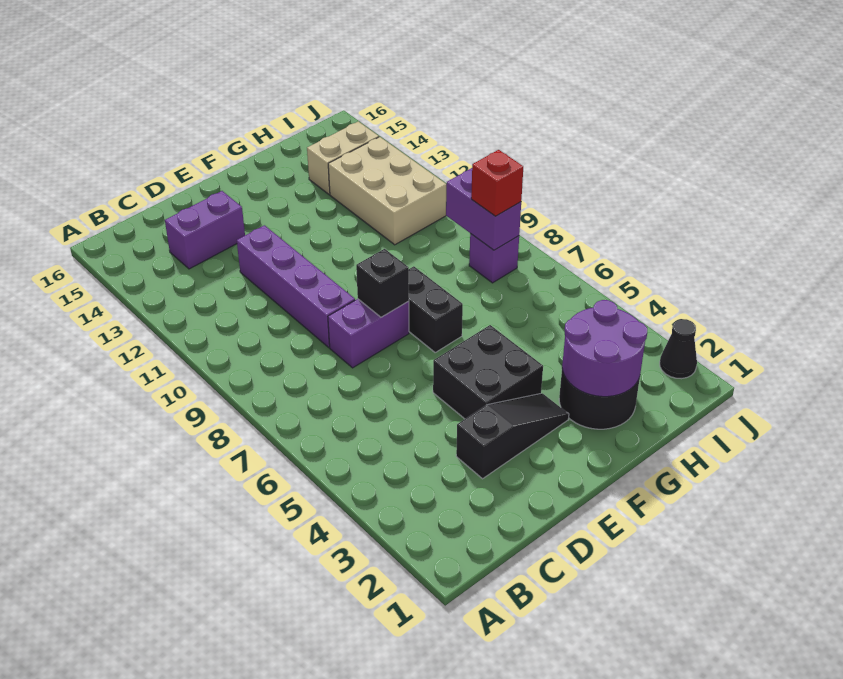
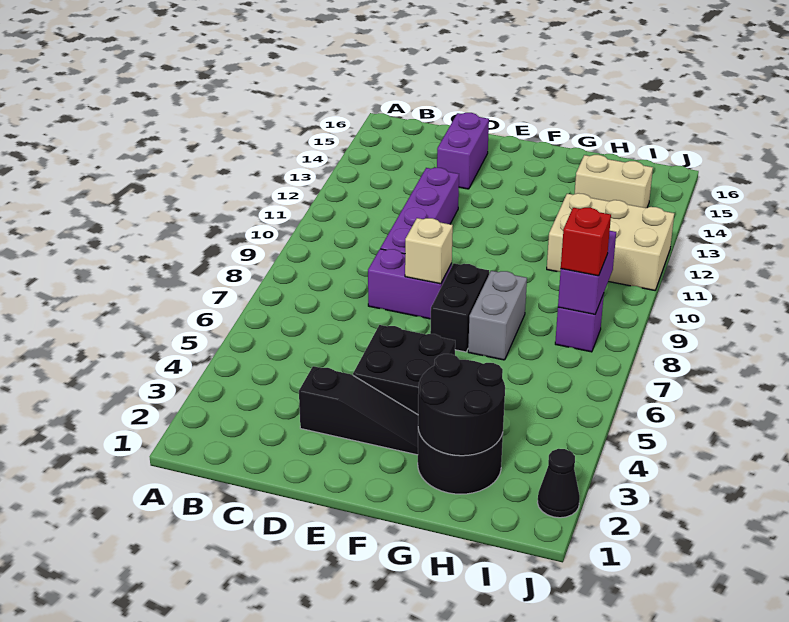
purple brick C14:D14 level 1 -> purple brick D14:D15 level 1
black brick E8 level 2 -> tan brick E8 level 2
purple round brick G2:H3 level 2 -> black round brick G2:H3 level 2
none -> grey brick G7:G8 level 1
tan brick H11:I13 level 1 -> tan brick H11:J12 level 1

